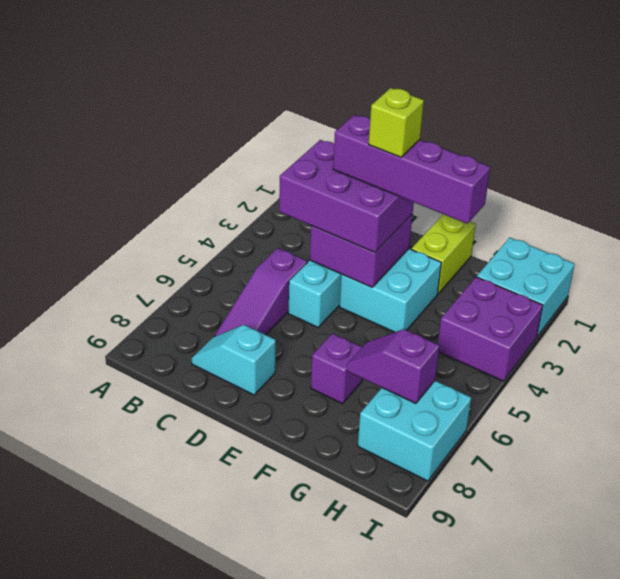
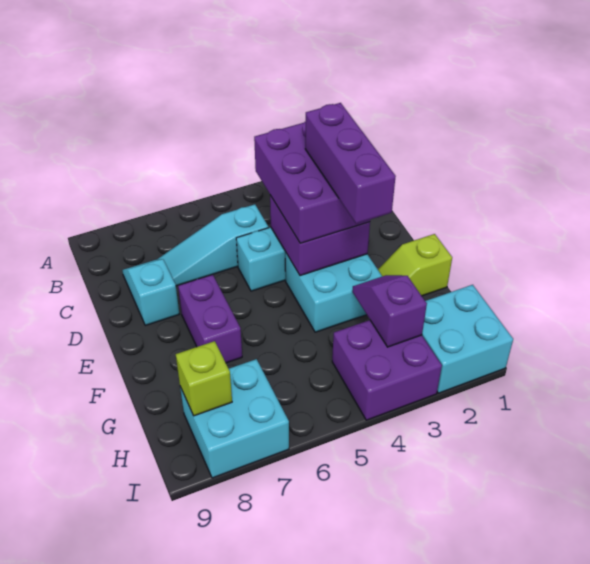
purple slope C5:C7 level 1 top 5 -> cyan slope C5:C7 level 1 top 5
purple brick D3:G3 level 4 -> purple brick D3:F3 level 4
lime brick E3 level 5 -> lime brick H8 level 2
lime brick F1:F2 level 1 -> lime slope F1:F2 level 1 top 1
purple brick F7 level 1 -> purple brick E7:F7 level 1
purple slope G7:H7 level 2 top H -> purple slope G3:H3 level 2 top H

